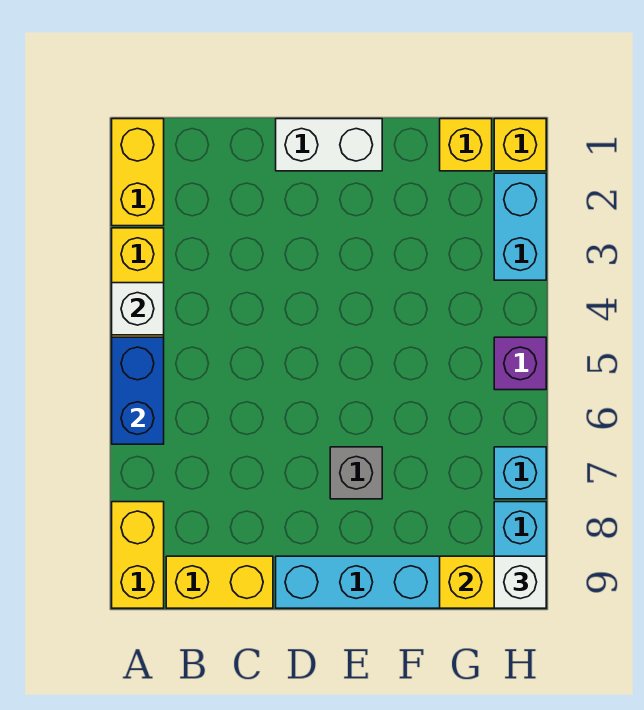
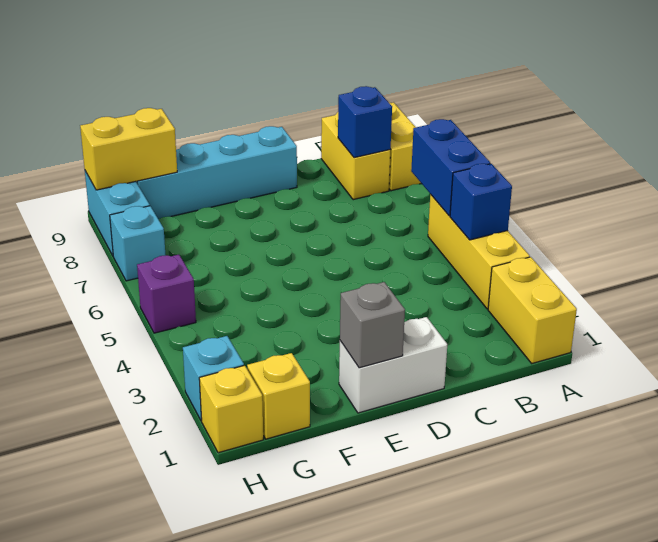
white brick A4 level 2 -> blue brick A4 level 2
none -> blue brick B8 level 2
yellow brick B9:C9 level 1 -> yellow brick B8:B9 level 1
grey brick E7 level 1 -> grey brick E1 level 2
cyan brick H2:H3 level 1 -> cyan brick H2 level 1
white brick H9 level 3 -> none

